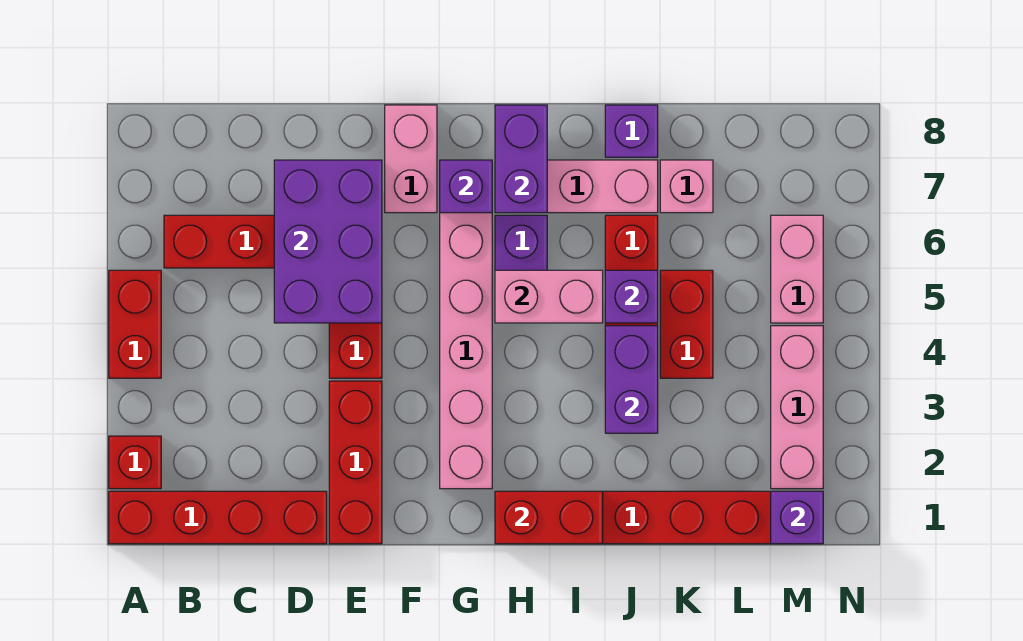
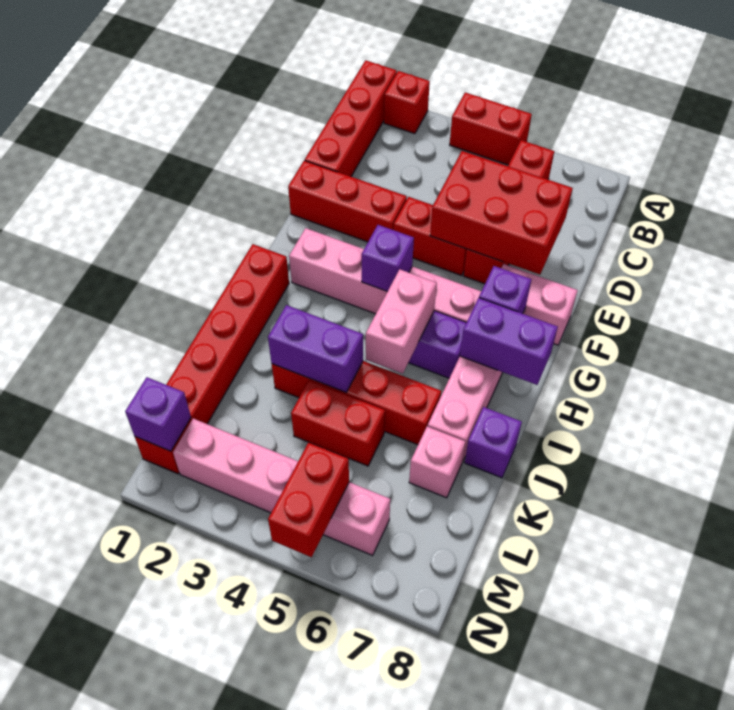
purple brick D5:E7 level 2 -> red brick D5:E7 level 2
red brick H1:I1 level 2 -> red brick M5:N5 level 2
purple brick J5 level 2 -> purple brick G4 level 2

